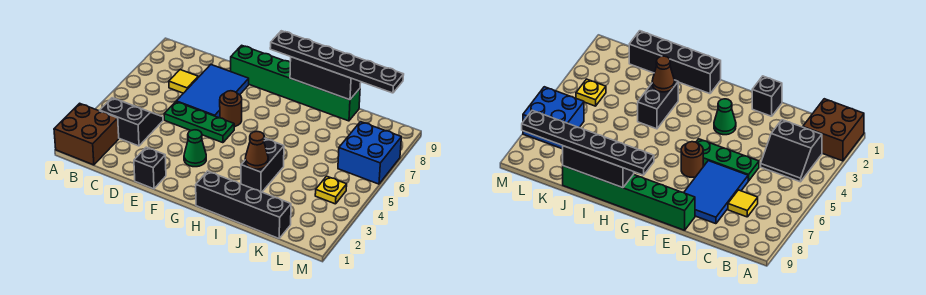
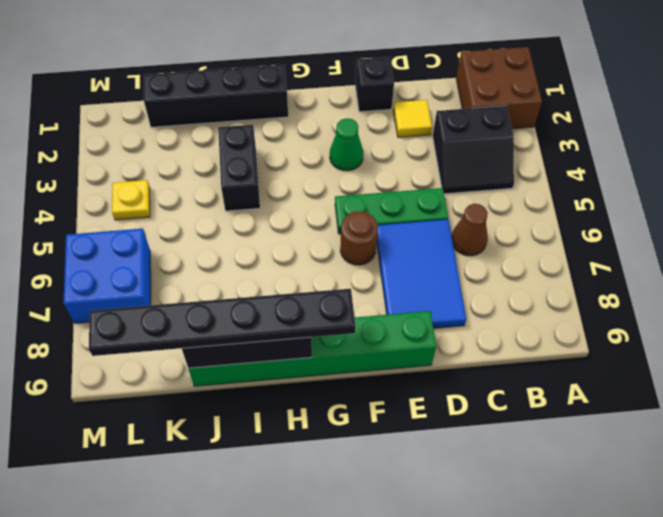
yellow tile C7 level 1 -> yellow tile D2 level 1
brown cone I3 level 2 -> brown cone C6 level 1

